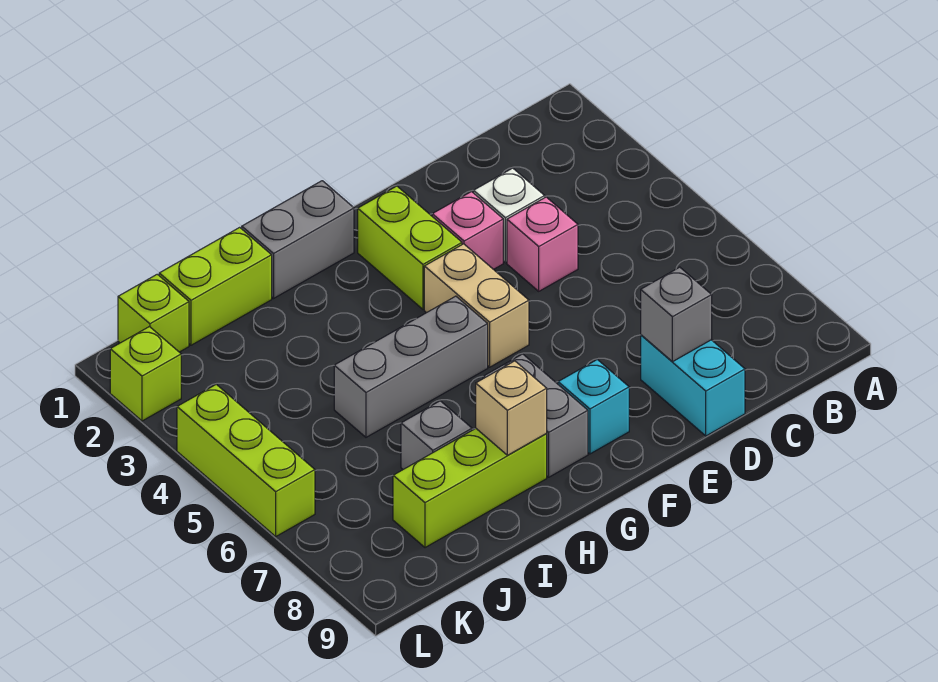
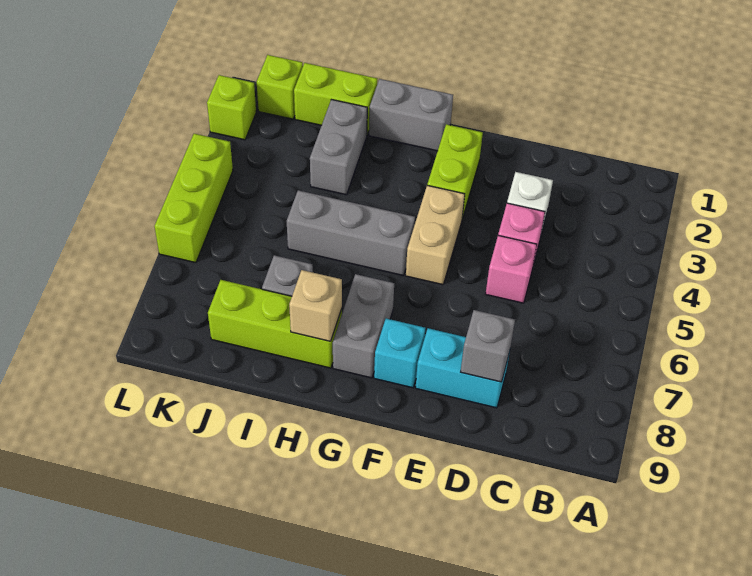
cyan brick D8:D9 level 1 -> cyan brick D8:E8 level 1
pink brick E3 level 1 -> pink brick D5 level 1
none -> grey brick I2:I3 level 1

